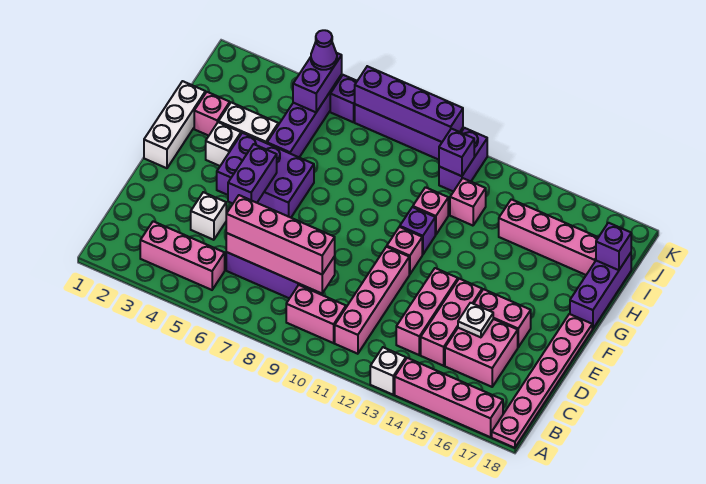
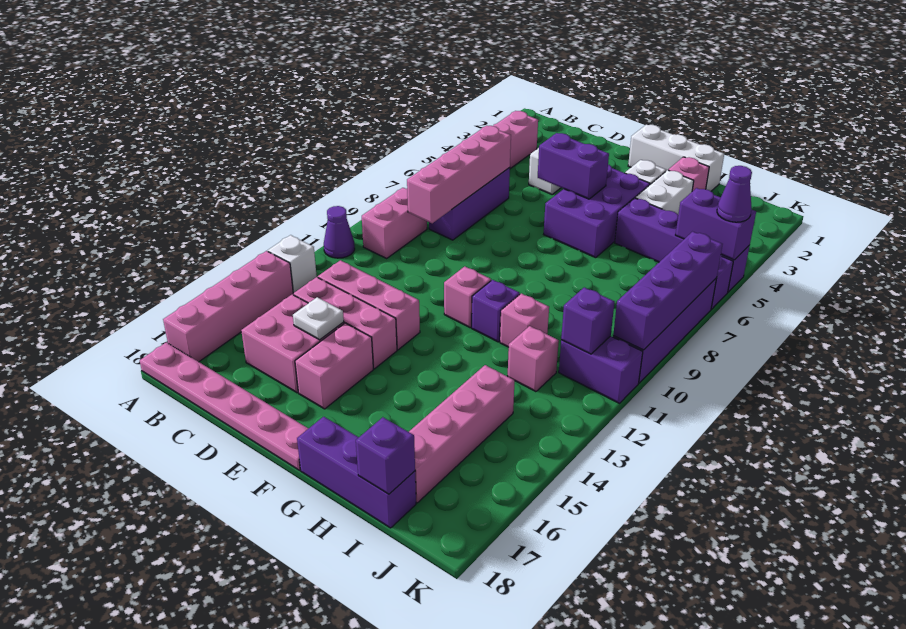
none -> purple cone A11 level 1
pink brick B11:E11 level 1 -> none
pink brick C6:C9 level 3 -> none

